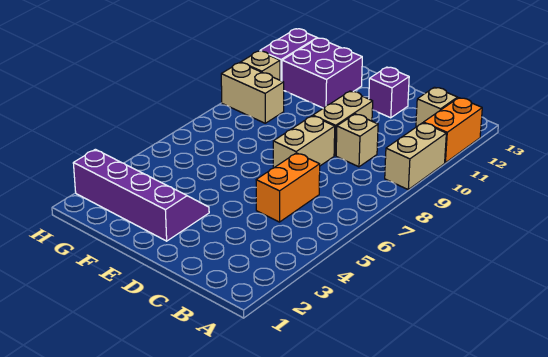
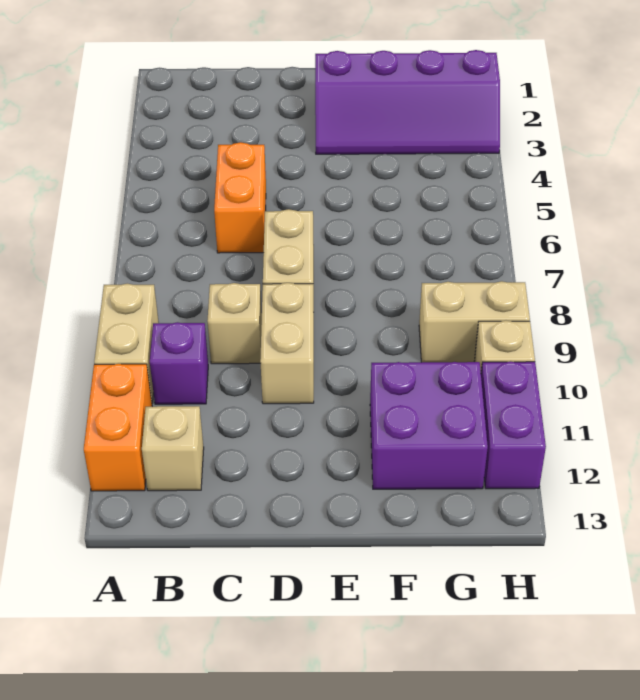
purple brick D12 level 1 -> purple brick B10 level 1

